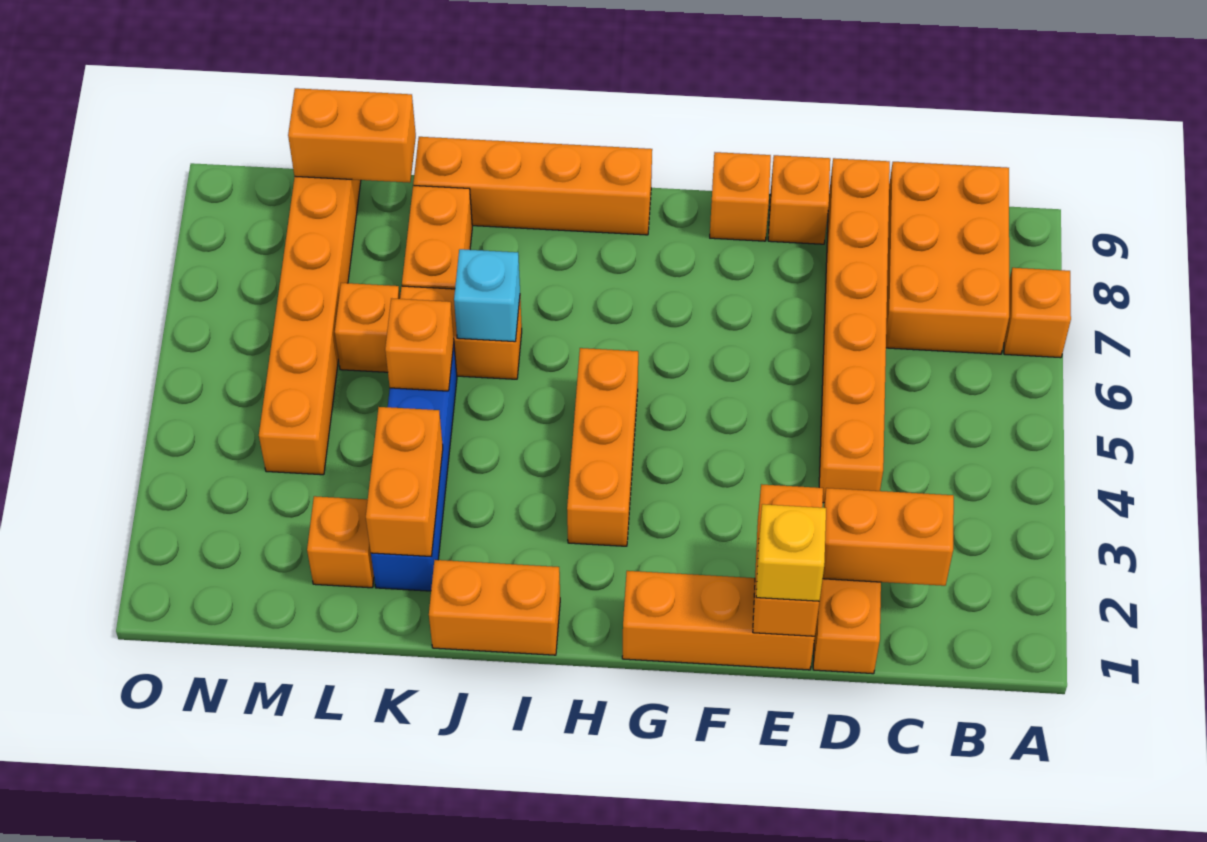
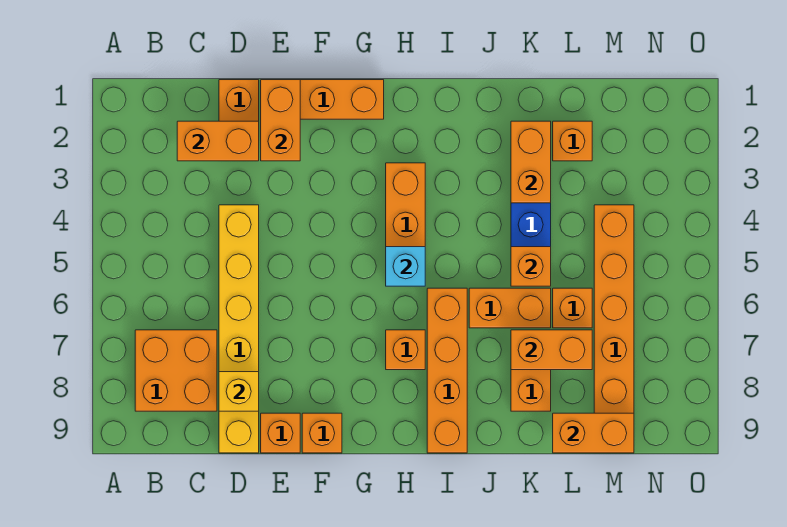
orange brick A7 level 1 -> orange brick H7 level 1
orange brick B7:C9 level 1 -> orange brick B7:C8 level 1
orange brick D4:D9 level 1 -> yellow brick D4:D9 level 1
yellow brick E1 level 3 -> yellow brick D8 level 2
orange brick H9:K9 level 1 -> orange brick I6:I9 level 1
orange brick I1:J1 level 1 -> orange brick K7:L7 level 2
cyan brick J6 level 2 -> cyan brick H5 level 2

